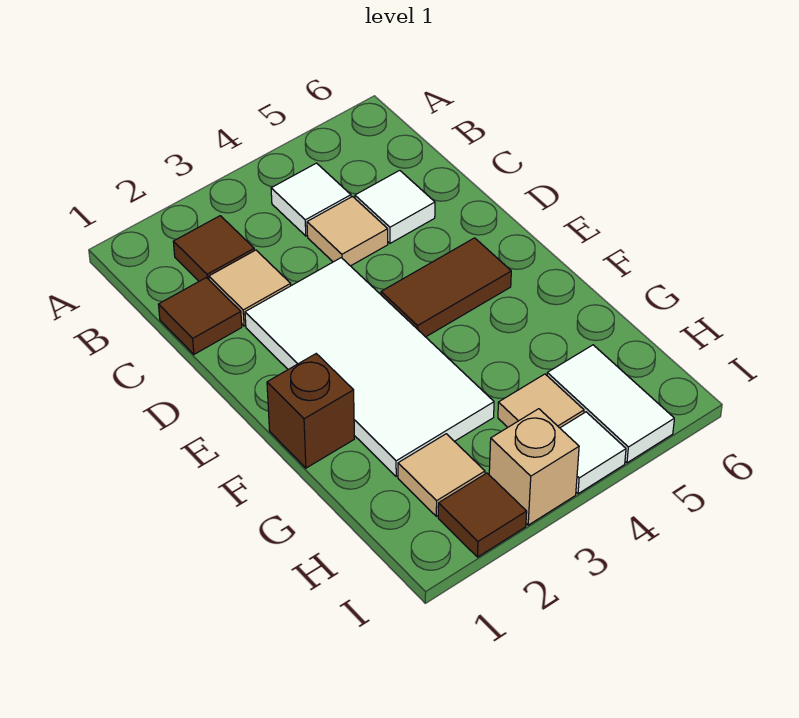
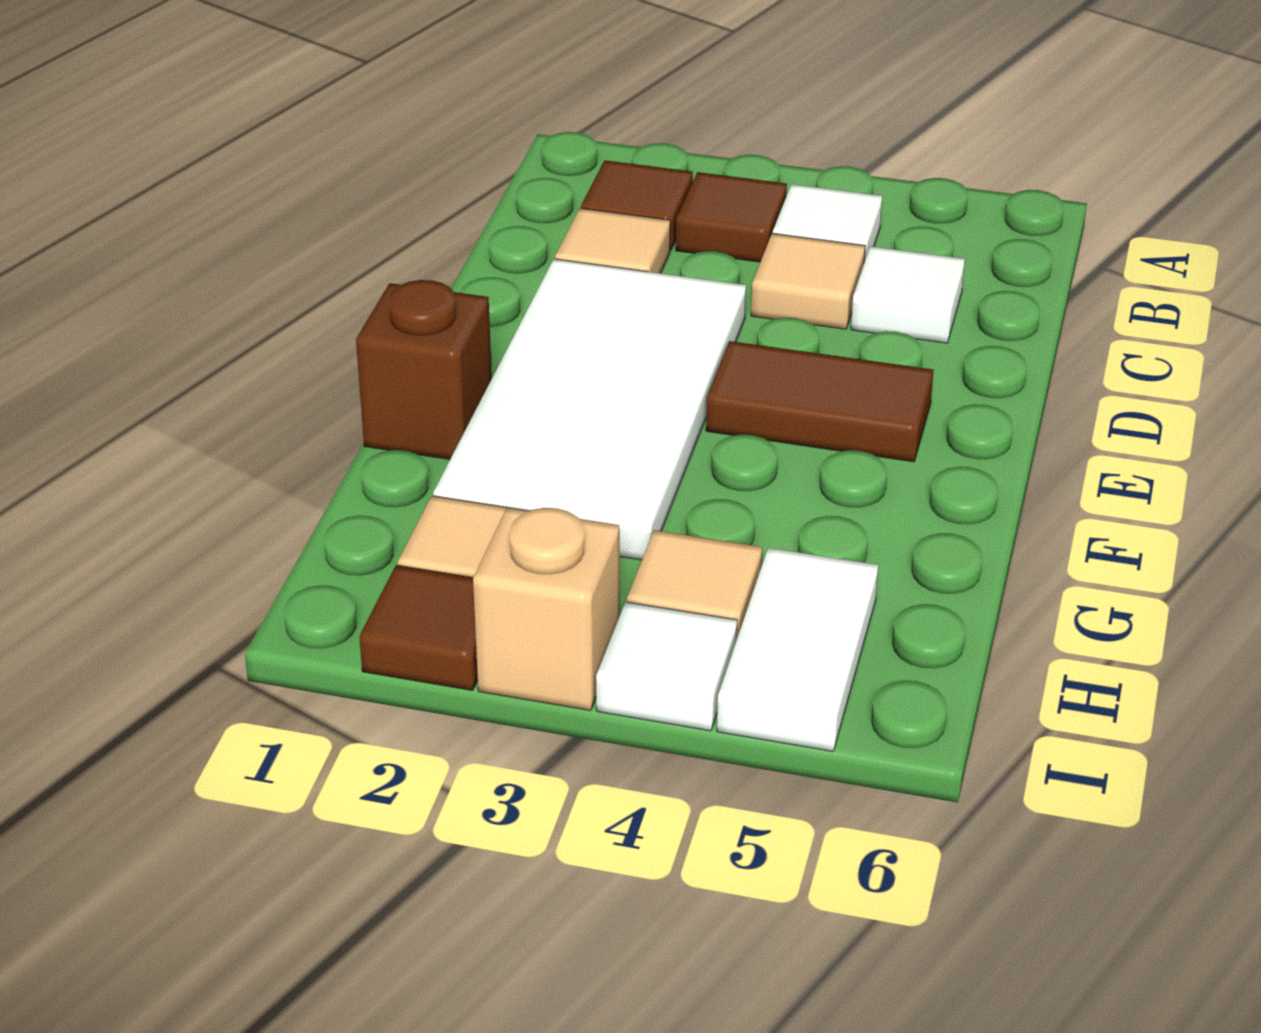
brown tile C1 level 1 -> brown tile B3 level 1

